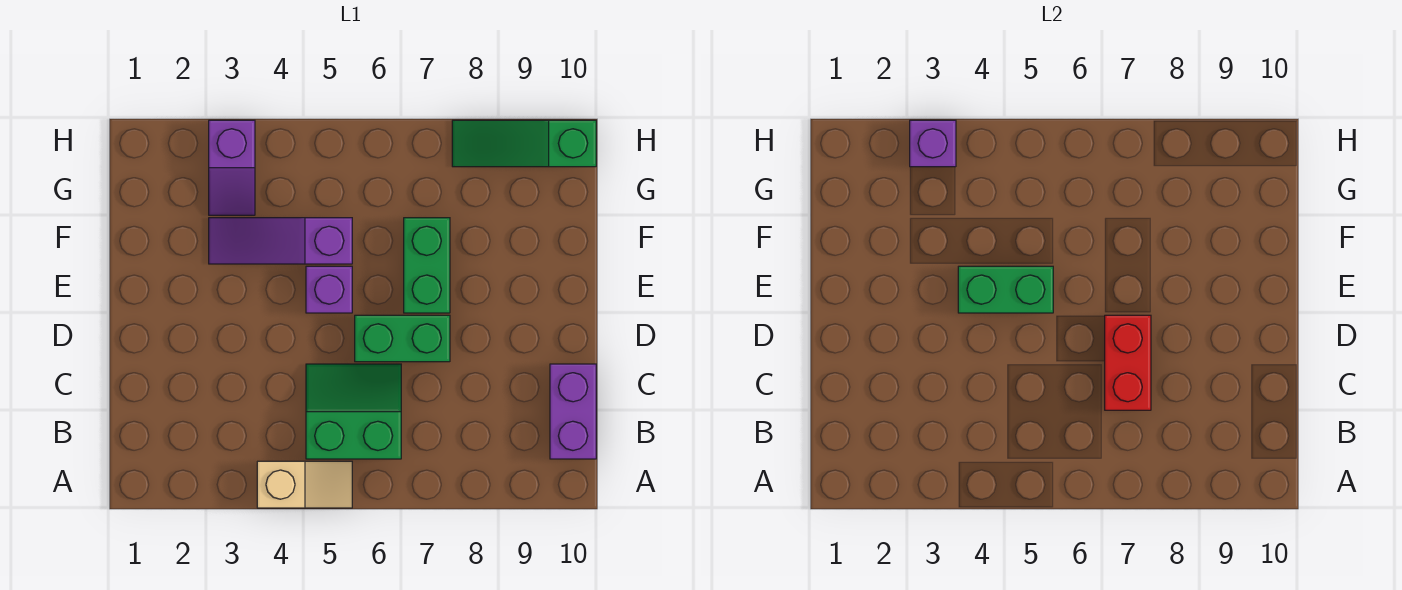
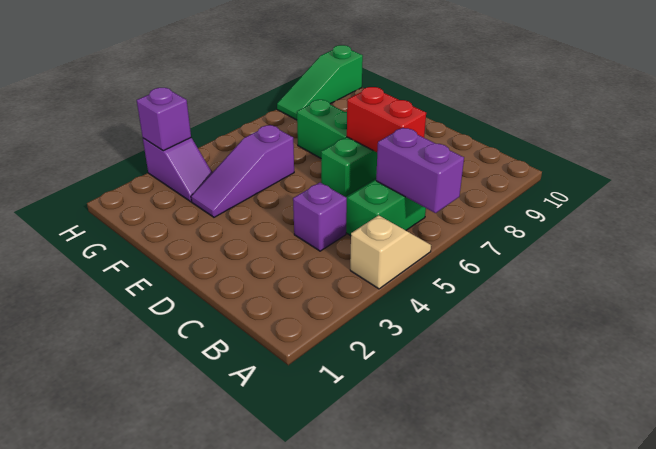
purple brick B10:C10 level 1 -> purple brick A6:B6 level 2
green brick E4:E5 level 2 -> none
purple brick E5 level 1 -> purple brick C4 level 1

